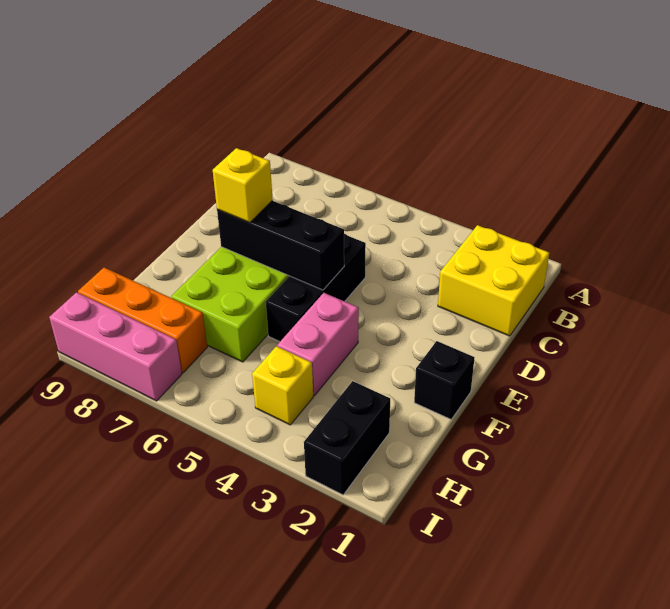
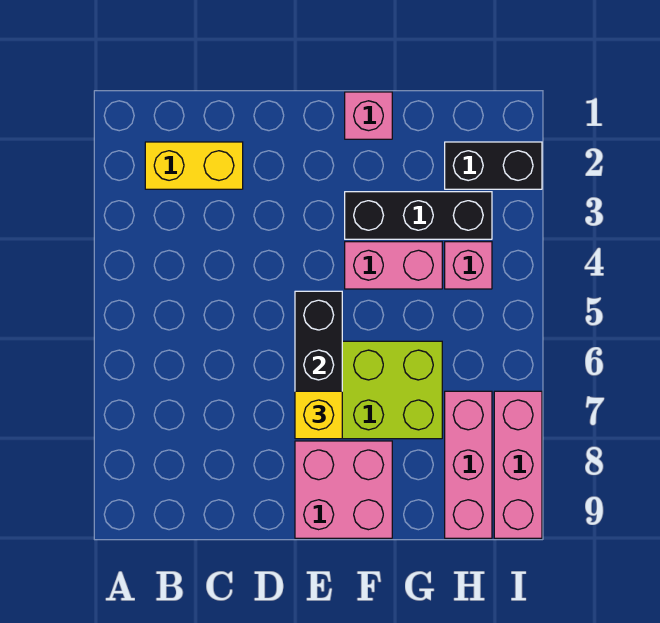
yellow brick B1:C2 level 1 -> yellow brick B2:C2 level 1
black brick D5:F5 level 1 -> black brick F3:H3 level 1
none -> pink brick E8:F9 level 1
black brick F1 level 1 -> pink brick F1 level 1
yellow brick H4 level 1 -> pink brick H4 level 1
orange brick H7:H9 level 1 -> pink brick H7:H9 level 1

